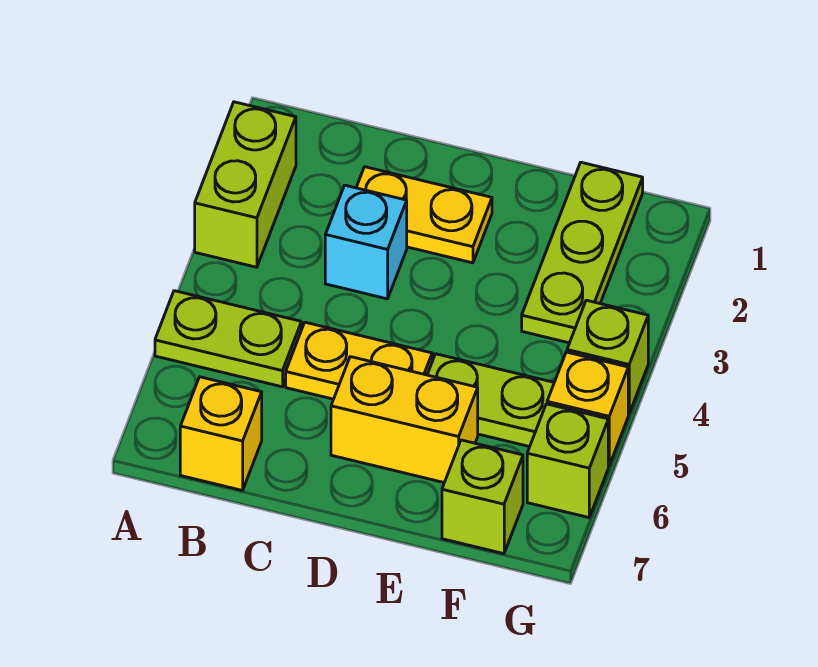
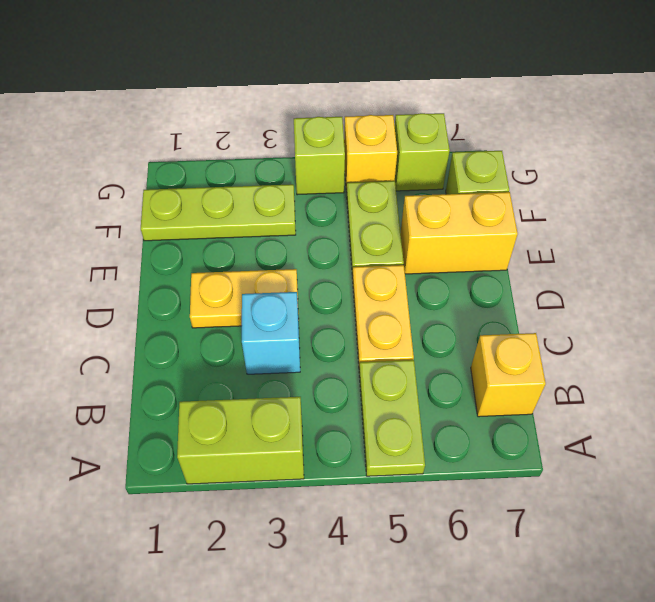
yellow plate C2:D2 level 1 -> yellow plate D2:D3 level 1
yellow brick D6:E6 level 1 -> yellow brick E6:E7 level 1

